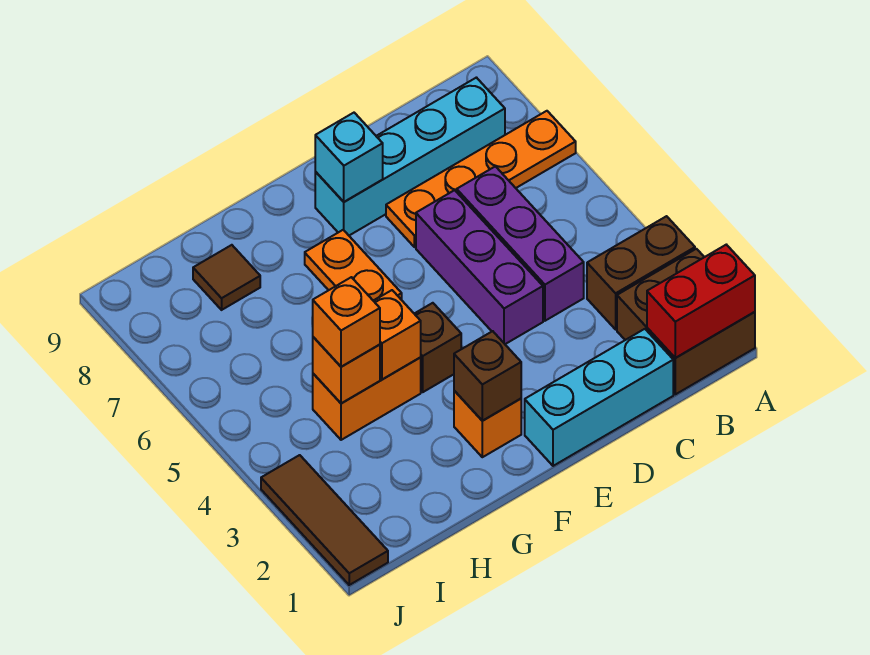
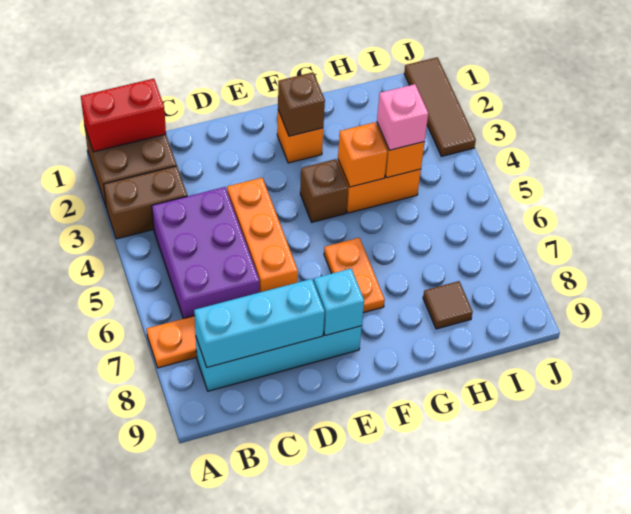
cyan brick C1:E1 level 1 -> cyan brick B8:D8 level 2
purple brick C4:C6 level 1 -> purple brick B4:C6 level 1
purple brick D4:D6 level 1 -> orange brick D4:D6 level 1
orange brick H4 level 3 -> pink brick H4 level 3

